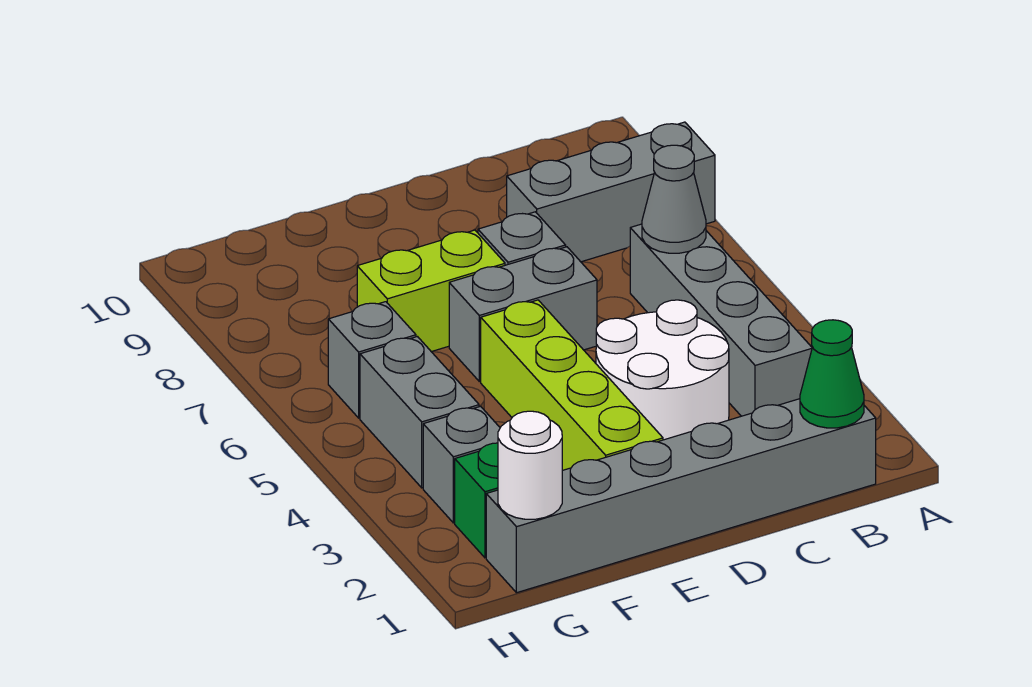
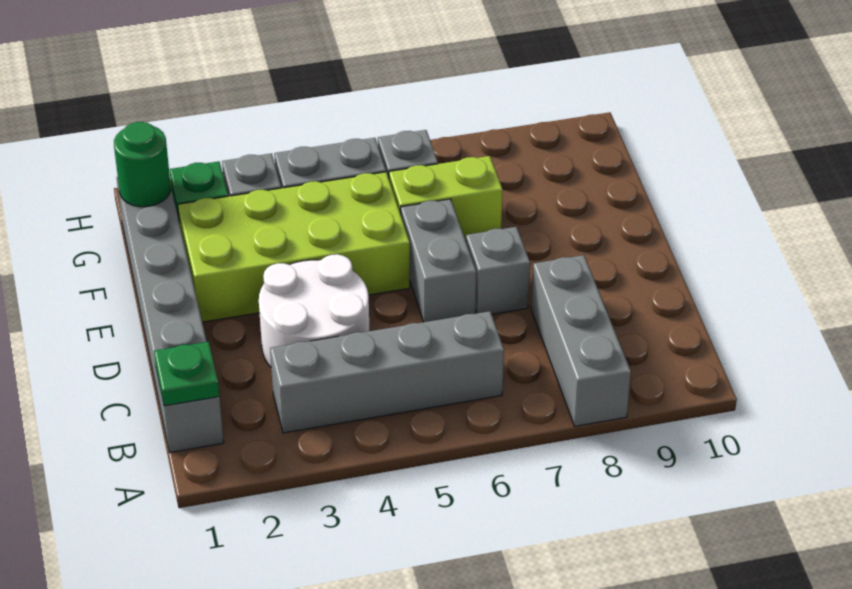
green cone B1 level 2 -> green plate B1 level 2
grey cone B6 level 2 -> none
lime brick E2:E5 level 1 -> lime brick E2:F5 level 1
lime brick E7:F7 level 1 -> lime brick F6:F7 level 1
white round brick G1 level 2 -> green round brick G1 level 2

